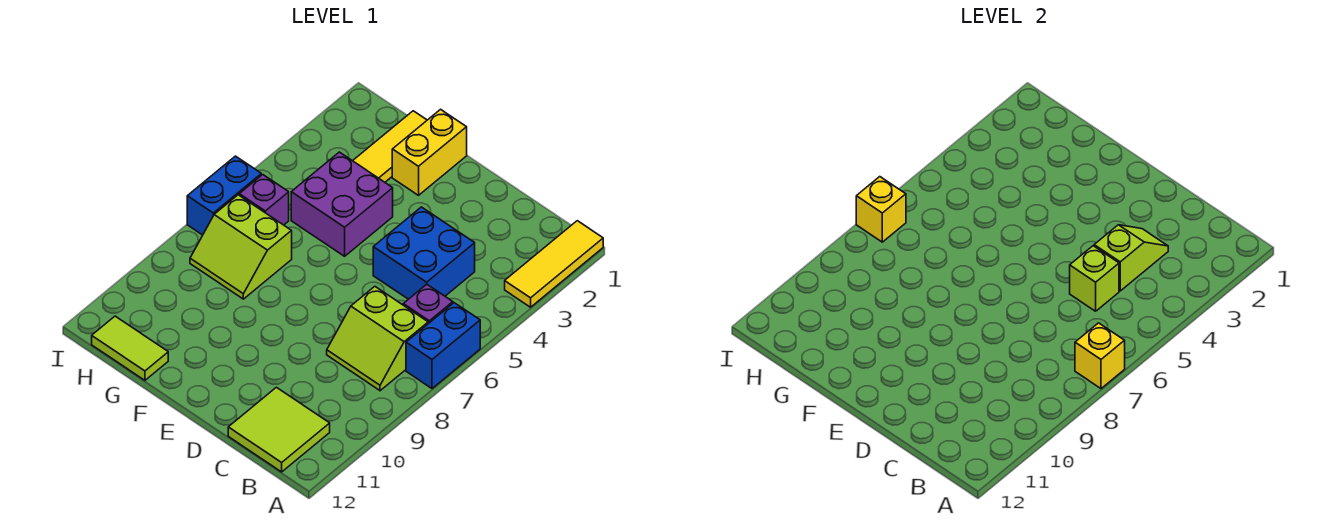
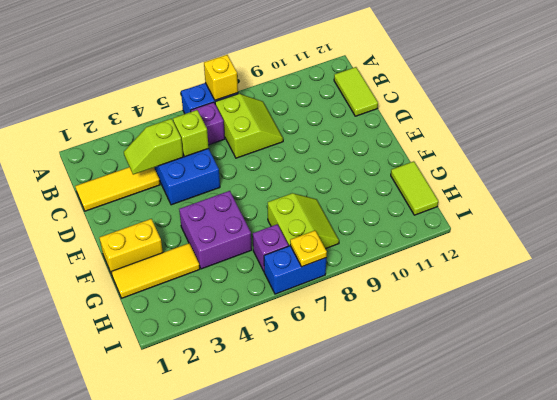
yellow tile A1:A3 level 1 -> yellow tile C1:C3 level 1
lime tile B11:C12 level 1 -> lime tile B12:C12 level 1
yellow brick I7 level 2 -> yellow plate I7 level 2

